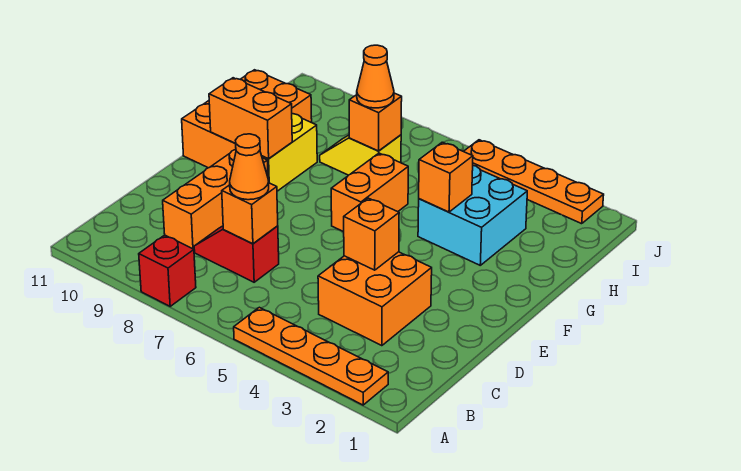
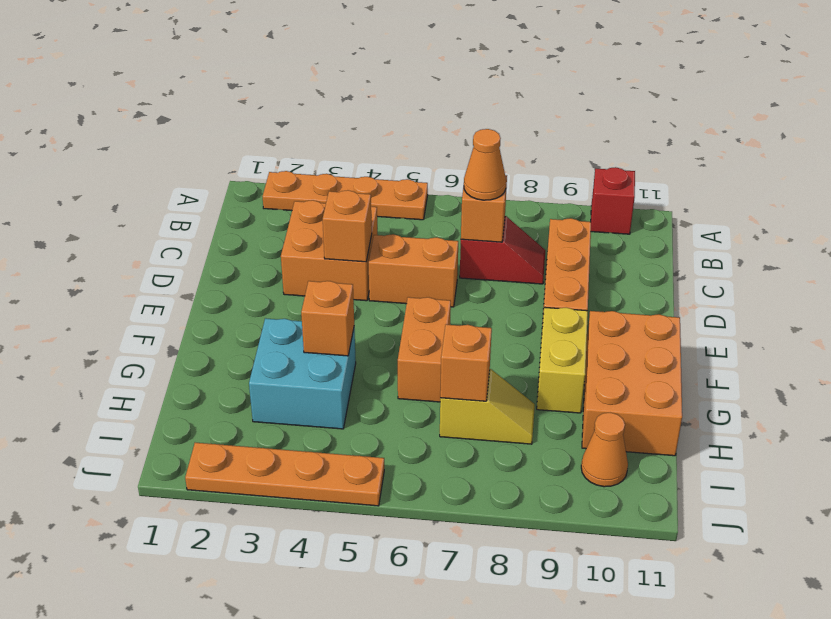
red brick A8 level 1 -> red brick A10 level 1
orange brick F9:F10 level 2 -> orange brick D5:D6 level 1
orange cone H7 level 3 -> orange cone I10 level 1

